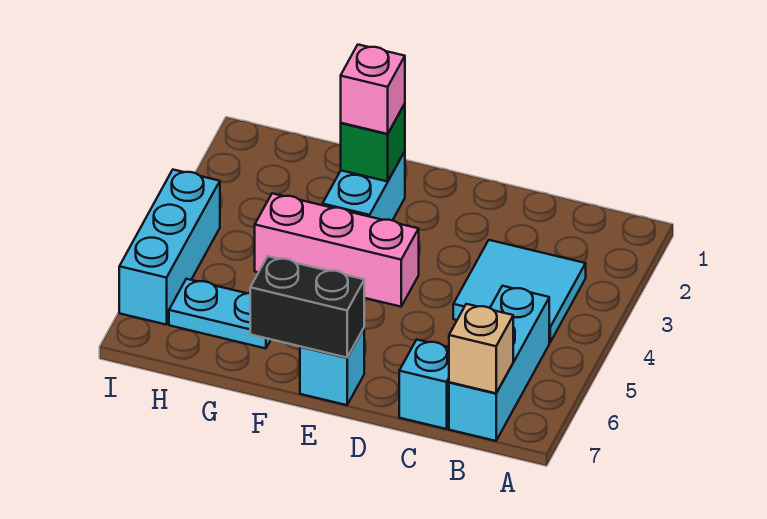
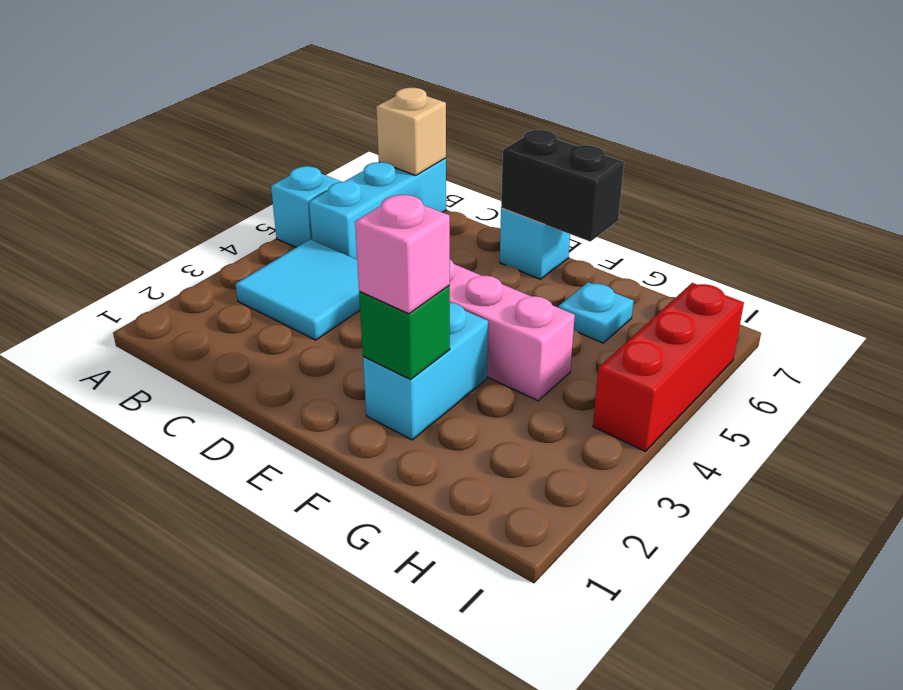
cyan brick C7 level 1 -> cyan brick A5 level 1
cyan plate G6:H6 level 1 -> cyan plate G6 level 1
cyan brick I4:I6 level 1 -> red brick I4:I6 level 1

